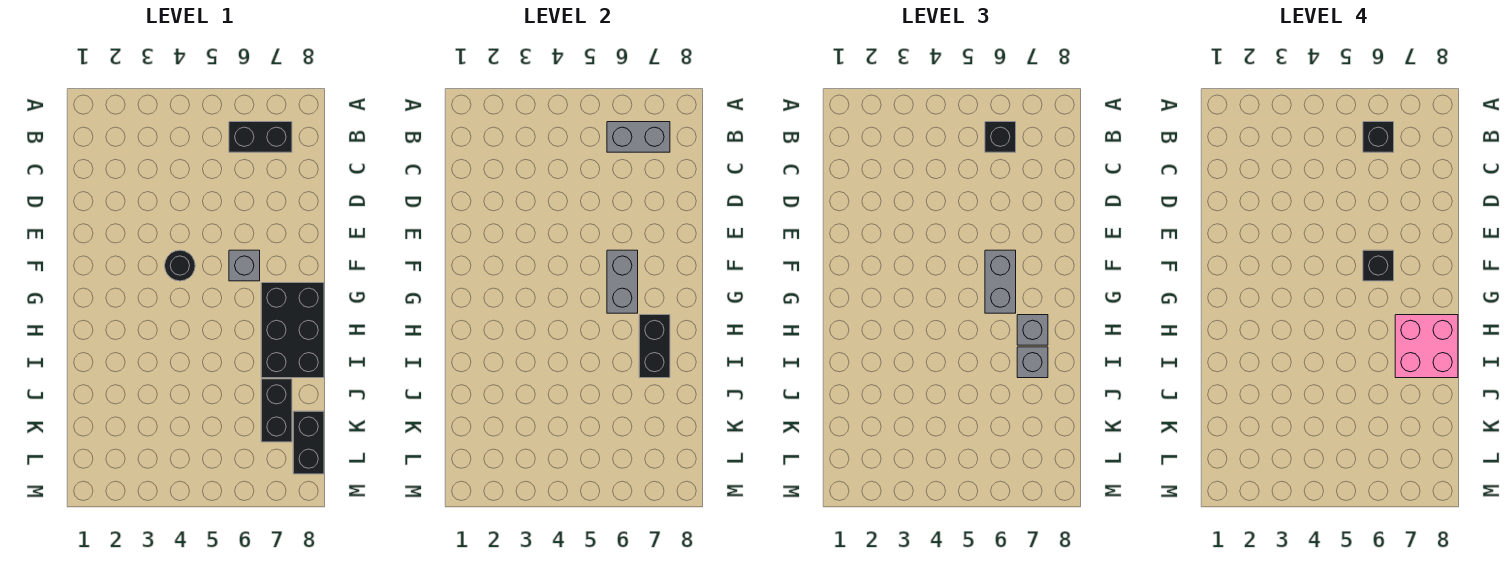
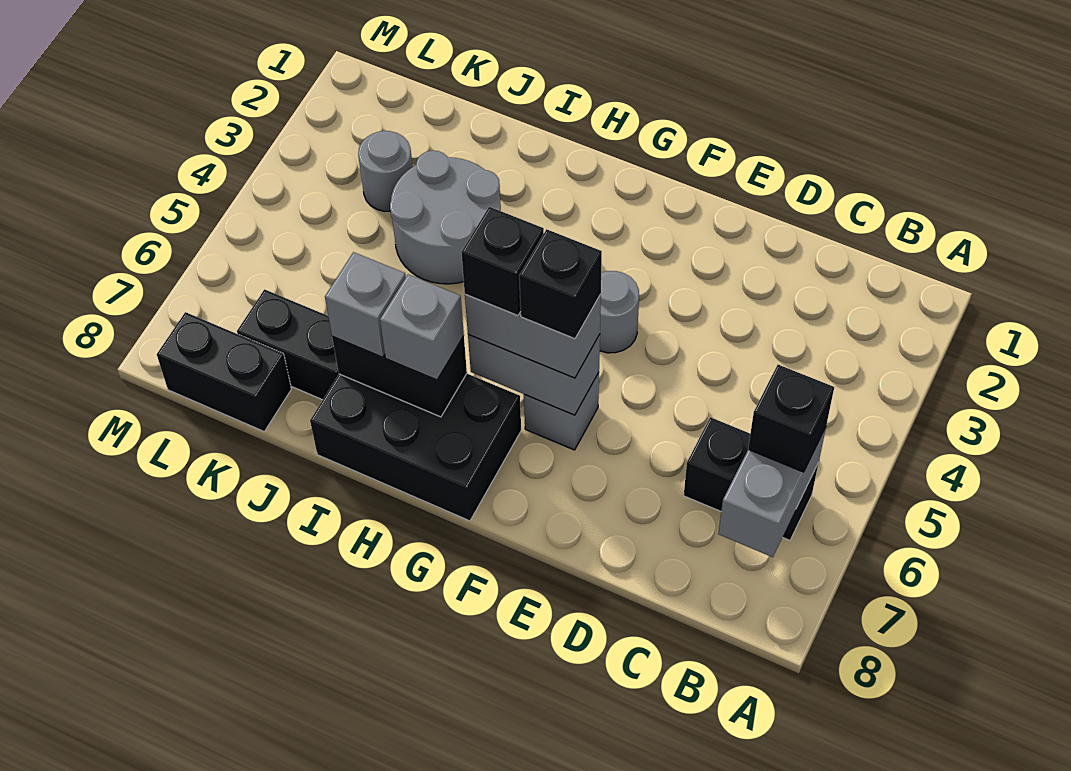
black brick B6:B7 level 1 -> black brick B6:C6 level 1
black brick B6 level 4 -> black brick G6 level 4
black round brick F4 level 1 -> grey round brick F4 level 1
pink brick H7:I8 level 4 -> none
none -> grey round brick I3:J4 level 1
none -> grey round brick K3 level 1

